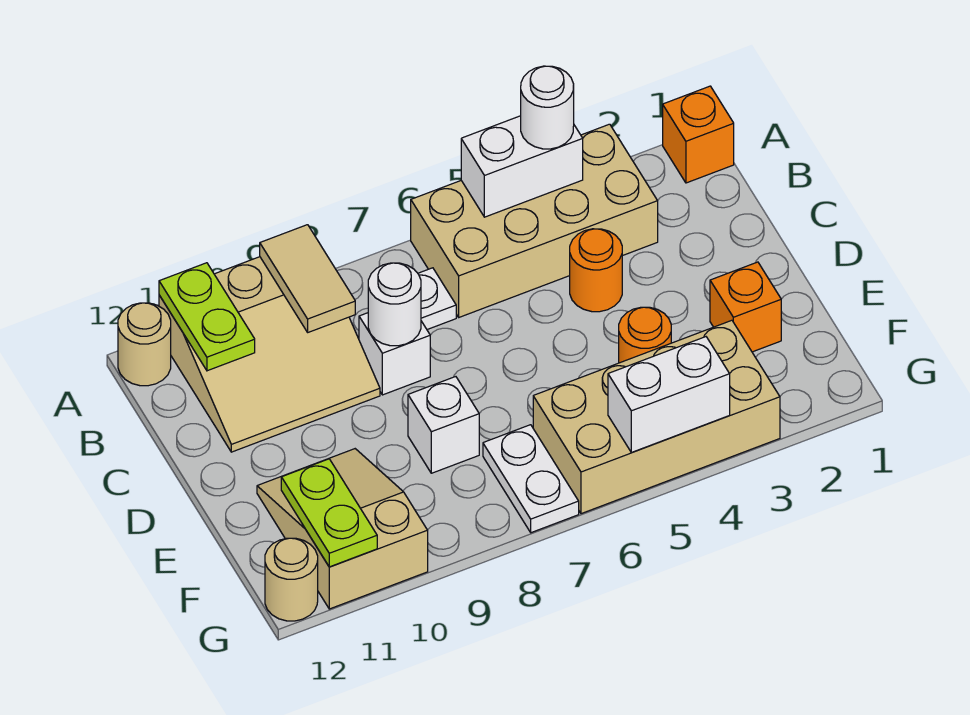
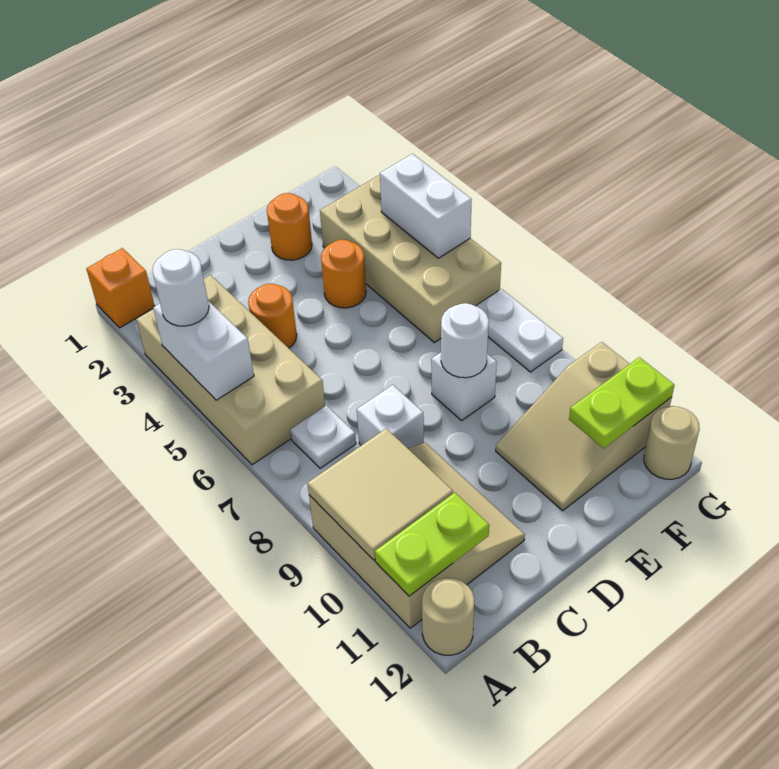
tan tile A9:B9 level 2 -> tan tile A9:B10 level 2
white round brick C8 level 2 -> white round brick E8 level 2
orange brick E2 level 1 -> orange round brick E2 level 1
white plate F7:G7 level 1 -> white plate G7:G8 level 1

